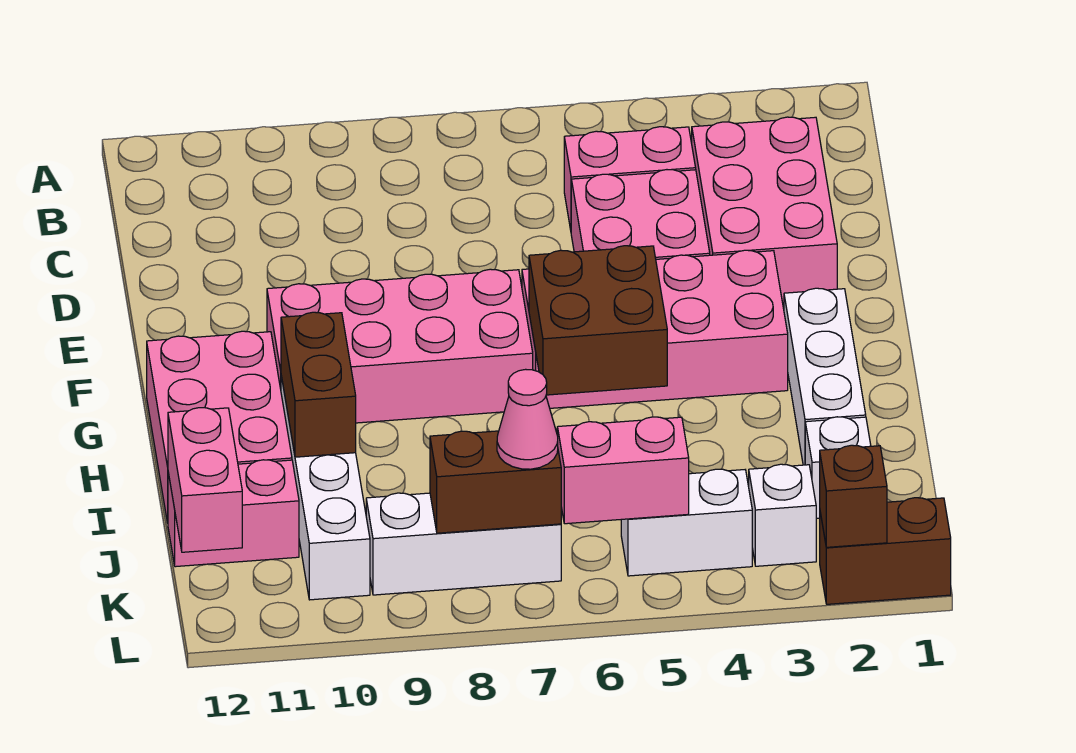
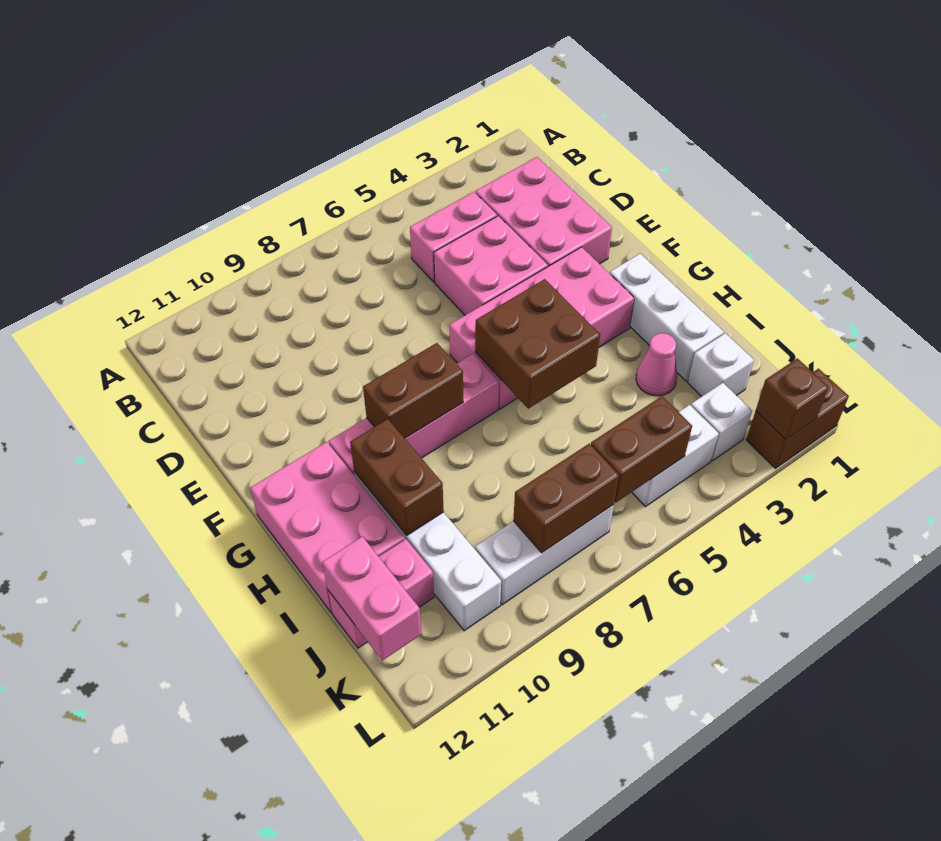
pink brick F7:G10 level 1 -> pink brick G7:G10 level 1
none -> brown brick G8:G9 level 2
pink brick K5:K6 level 2 -> brown brick K5:K6 level 2
pink cone K7 level 3 -> pink cone I3 level 1

